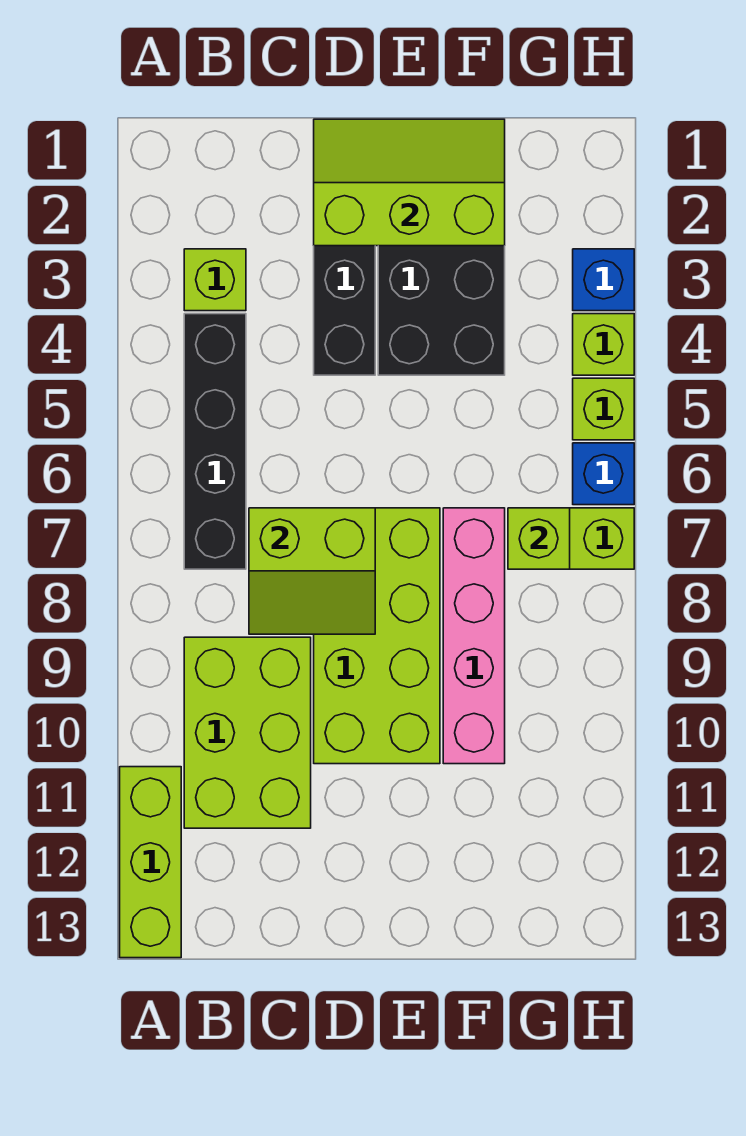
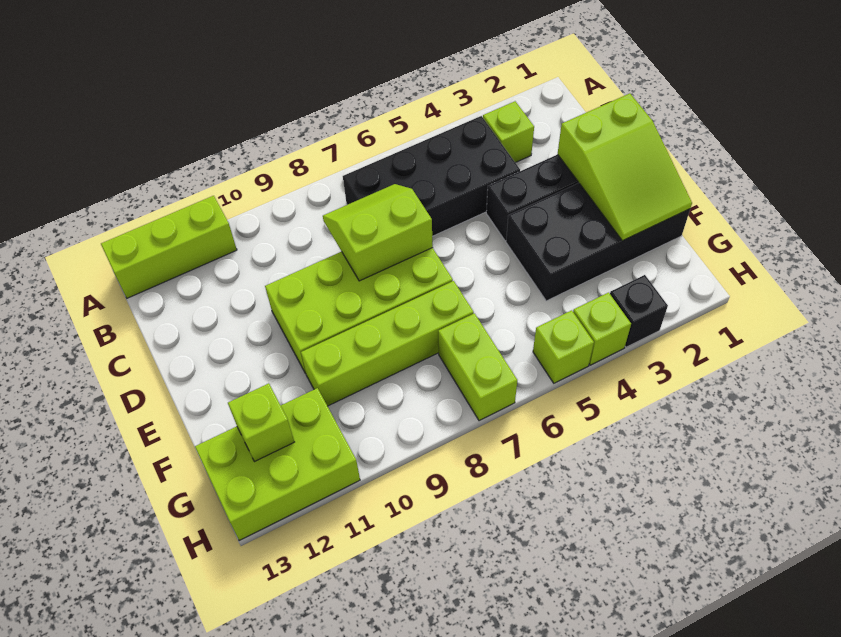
black brick B4:B7 level 1 -> black brick B4:C7 level 1
lime brick B9:C11 level 1 -> lime brick G11:H13 level 1
lime slope C7:D8 level 2 top 7 -> lime slope C7:D8 level 2 top D
lime slope D1:F2 level 2 top 2 -> lime slope D1:F2 level 2 top D
pink brick F7:F10 level 1 -> lime brick F7:F10 level 1
lime brick G7 level 2 -> lime brick G12 level 2
blue brick H3 level 1 -> black brick H3 level 1
blue brick H6 level 1 -> none

